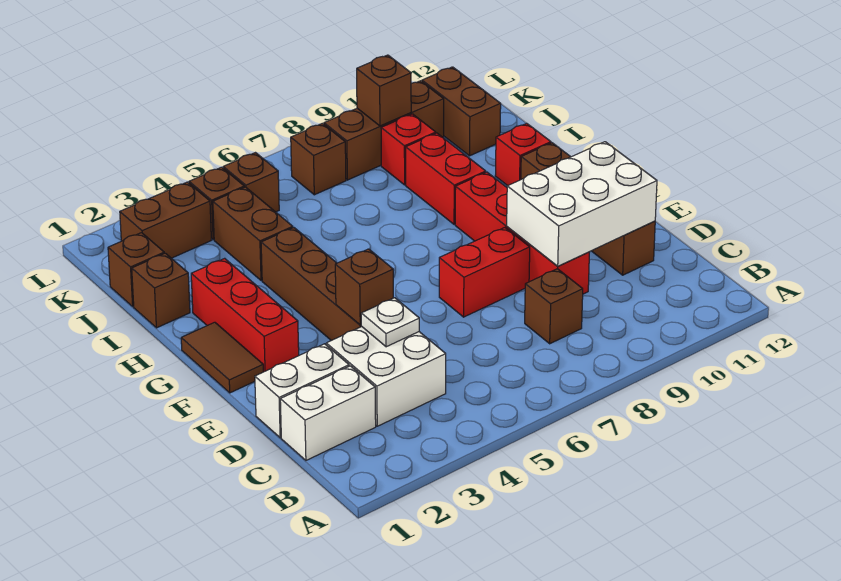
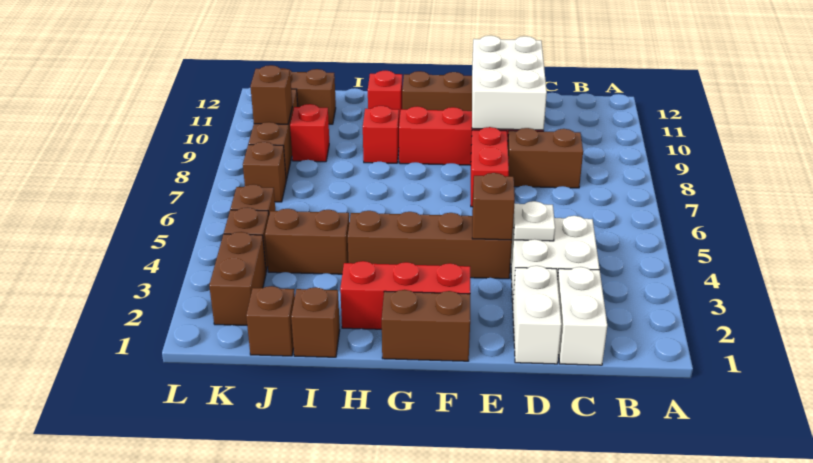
brown brick C8 level 1 -> brown brick C8:D8 level 1
brown tile F1:G1 level 1 -> brown brick F1:G1 level 1
red brick H9:I9 level 1 -> red brick H9 level 1

